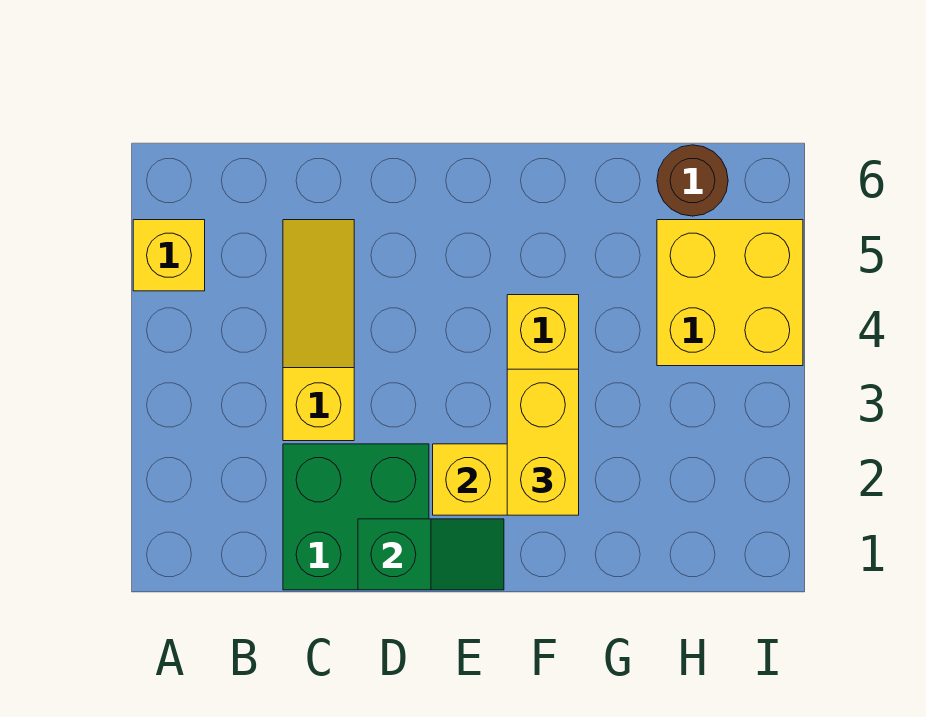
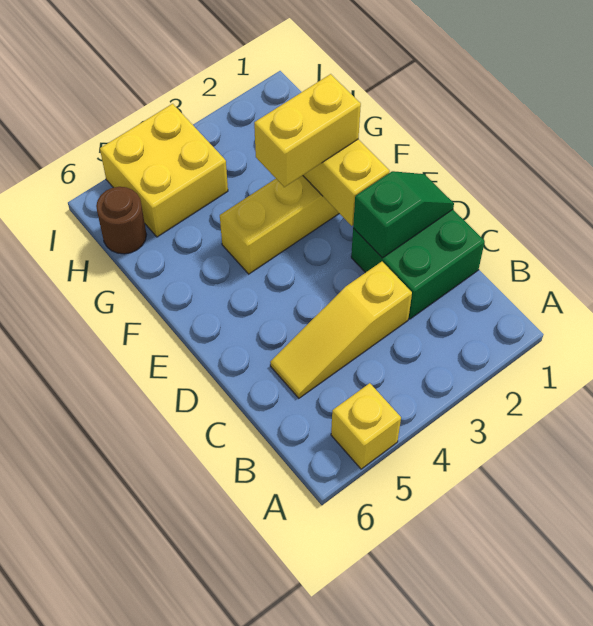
green slope D1:E1 level 2 top D -> green slope D1:D2 level 2 top 2

